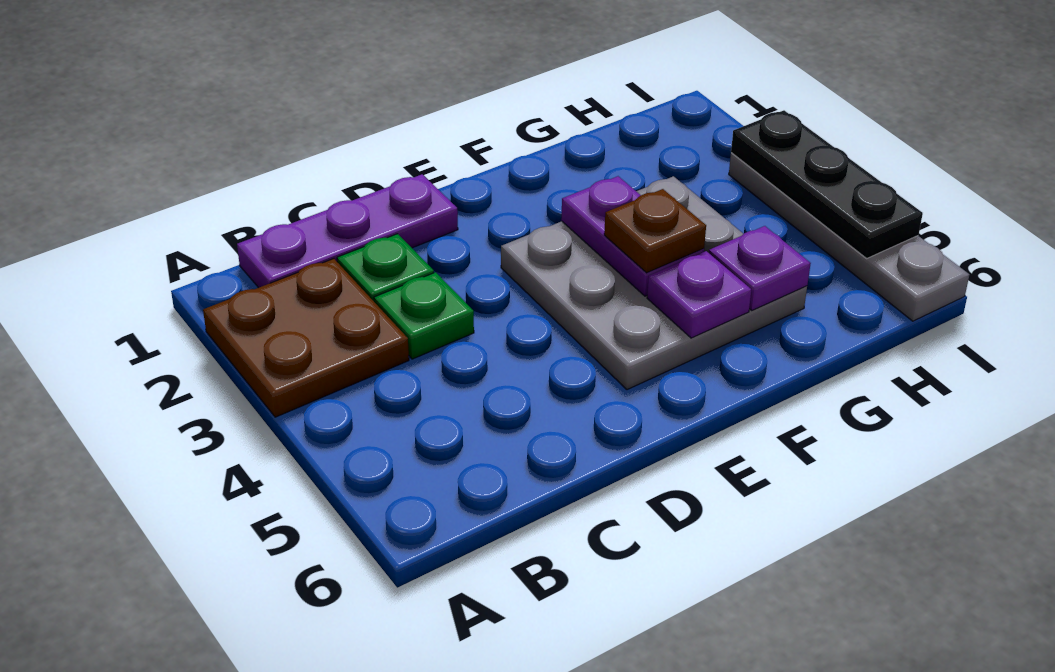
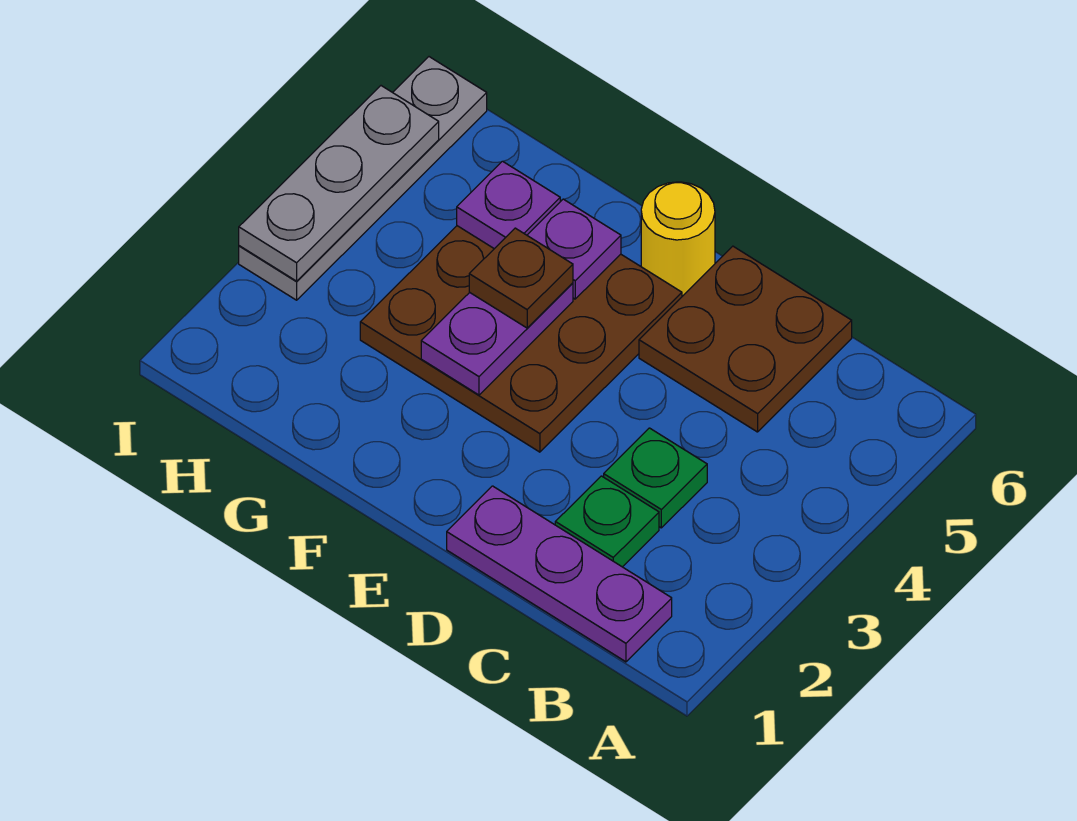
brown plate A2:B3 level 1 -> brown plate C5:D6 level 1
grey plate E3:G5 level 1 -> brown plate E3:G5 level 1
none -> yellow round brick E6 level 1
black plate I3:I5 level 2 -> grey plate I3:I5 level 2

